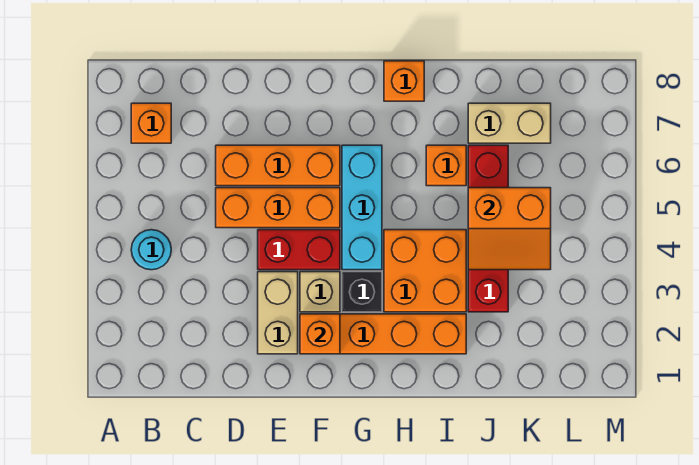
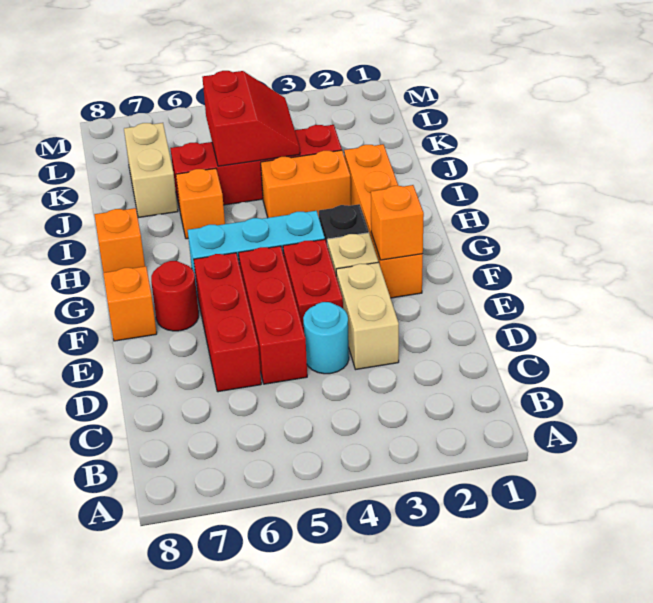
cyan round brick B4 level 1 -> cyan round brick D4 level 1
orange brick B7 level 1 -> orange brick F8 level 1
orange brick D5:F5 level 1 -> red brick D5:F5 level 1
orange brick D6:F6 level 1 -> red brick D6:F6 level 1
tan brick E2:E3 level 1 -> tan brick D3:E3 level 1
none -> red round brick F7 level 1
orange brick H3:I4 level 1 -> orange brick I3:I4 level 1
orange slope J4:K5 level 2 top 5 -> red slope J4:K5 level 2 top 5

